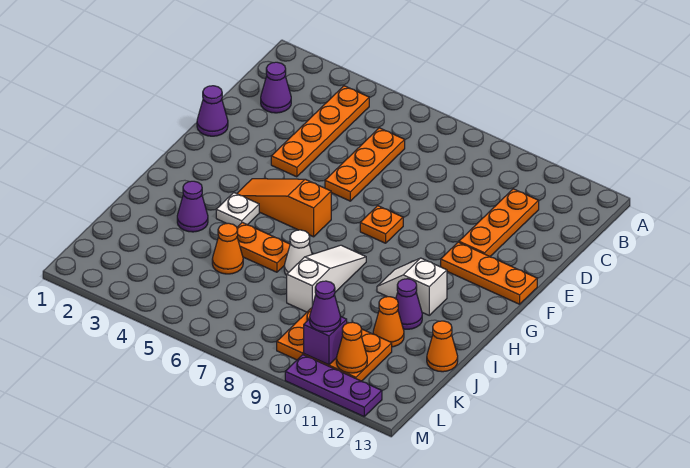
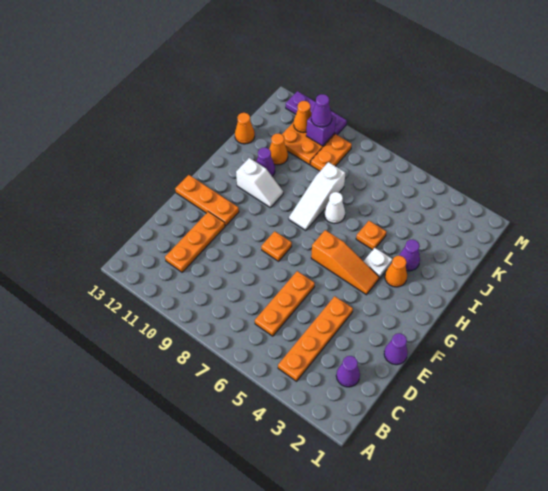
orange plate I5:I6 level 1 -> orange plate I5 level 1
orange cone J5 level 1 -> orange cone H3 level 1

